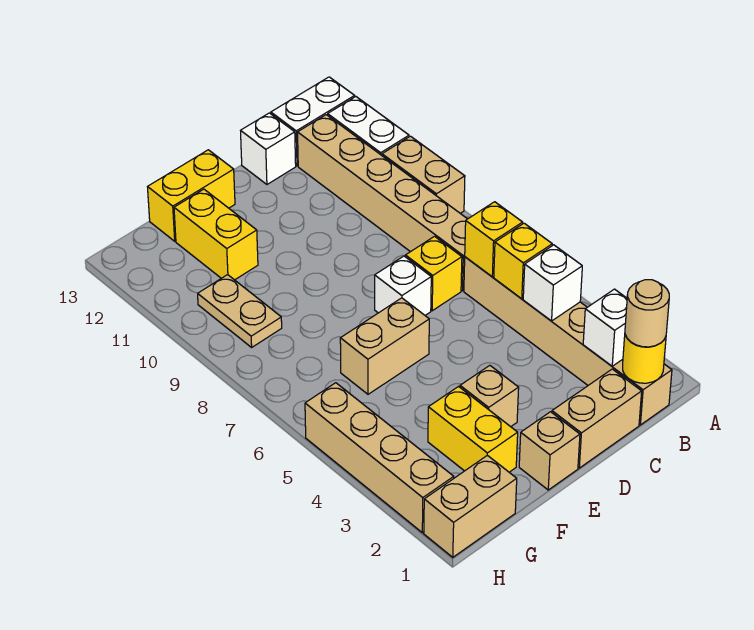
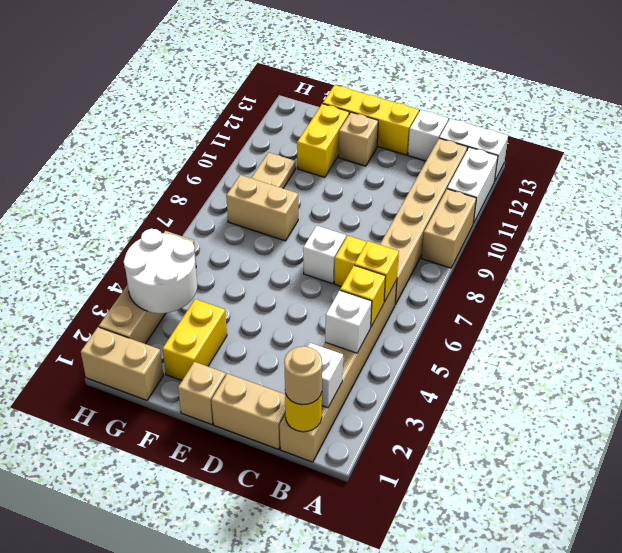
tan brick E3 level 1 -> tan brick E12 level 1
tan brick E6:F6 level 1 -> tan brick F8:G8 level 1
yellow brick E13:F13 level 1 -> yellow brick D13:F13 level 1
none -> white round brick G3:H4 level 2

